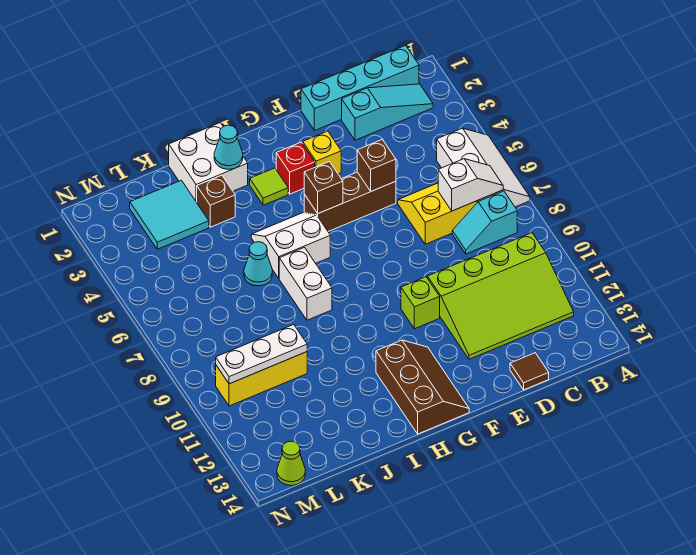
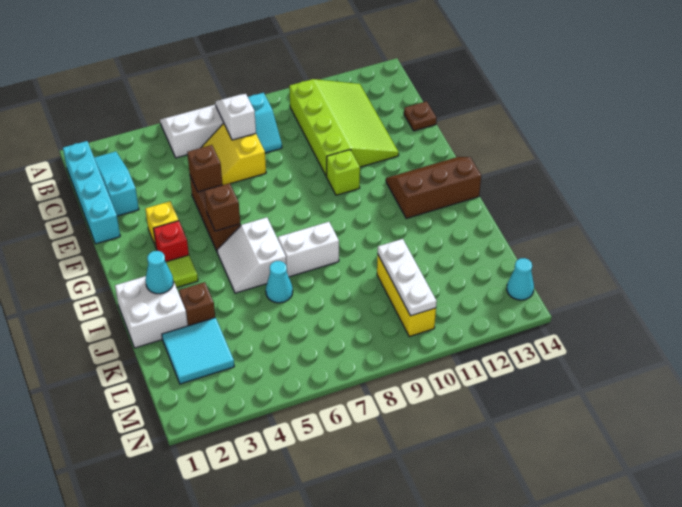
brown tile D14 level 1 -> brown plate D14 level 1
lime cone M14 level 1 -> cyan cone M14 level 1

